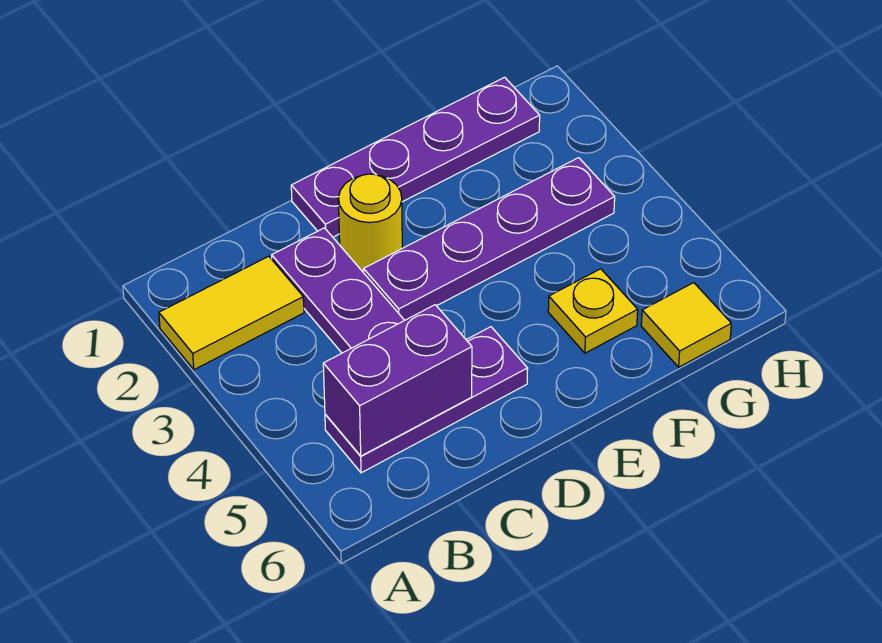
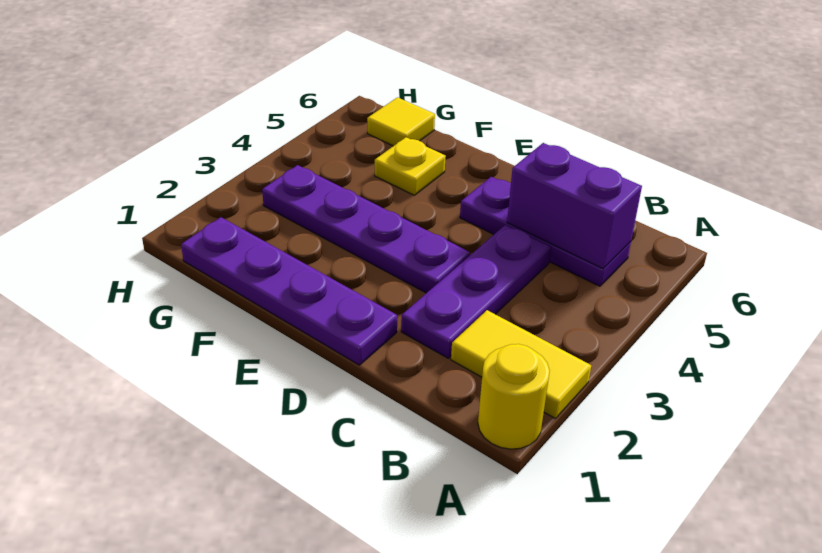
yellow round brick D2 level 1 -> yellow round brick A1 level 1

